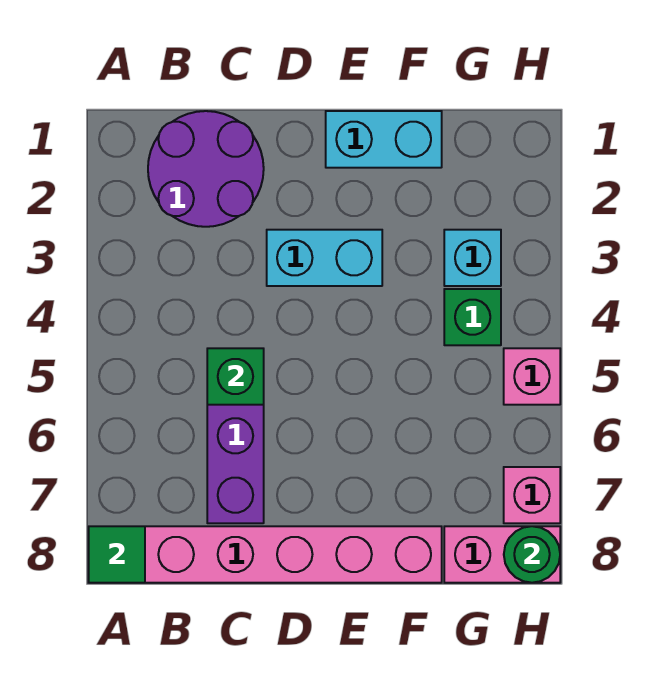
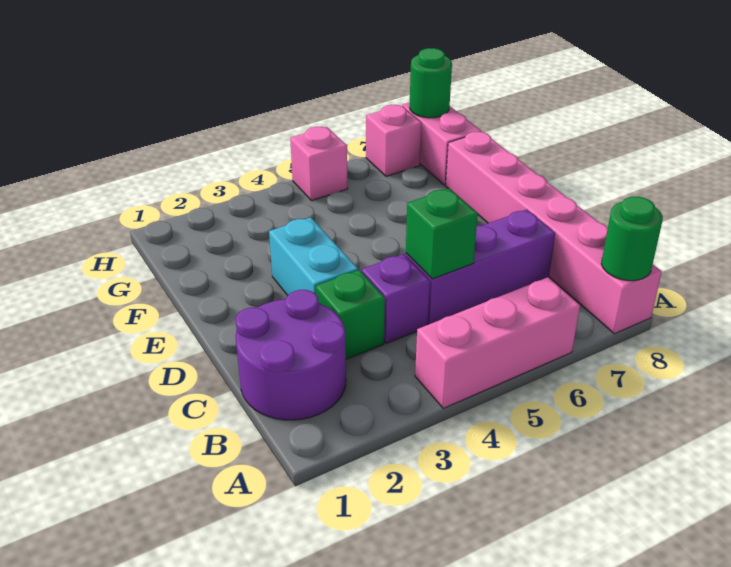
none -> pink brick A4:A6 level 1
green tile A8 level 2 -> green round brick A8 level 2
none -> purple brick C4 level 1
cyan brick E1:F1 level 1 -> none
cyan brick G3 level 1 -> none
green brick G4 level 1 -> green brick C3 level 1

